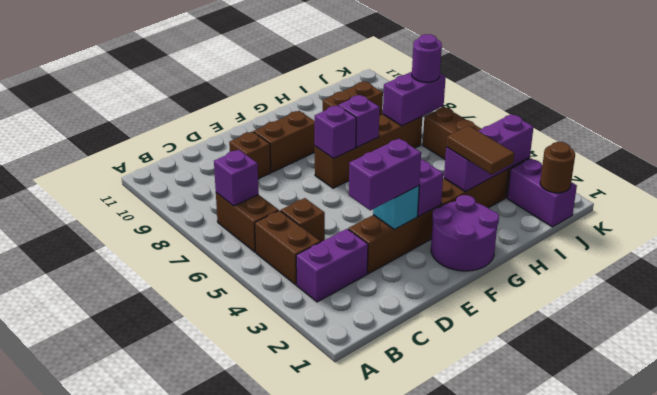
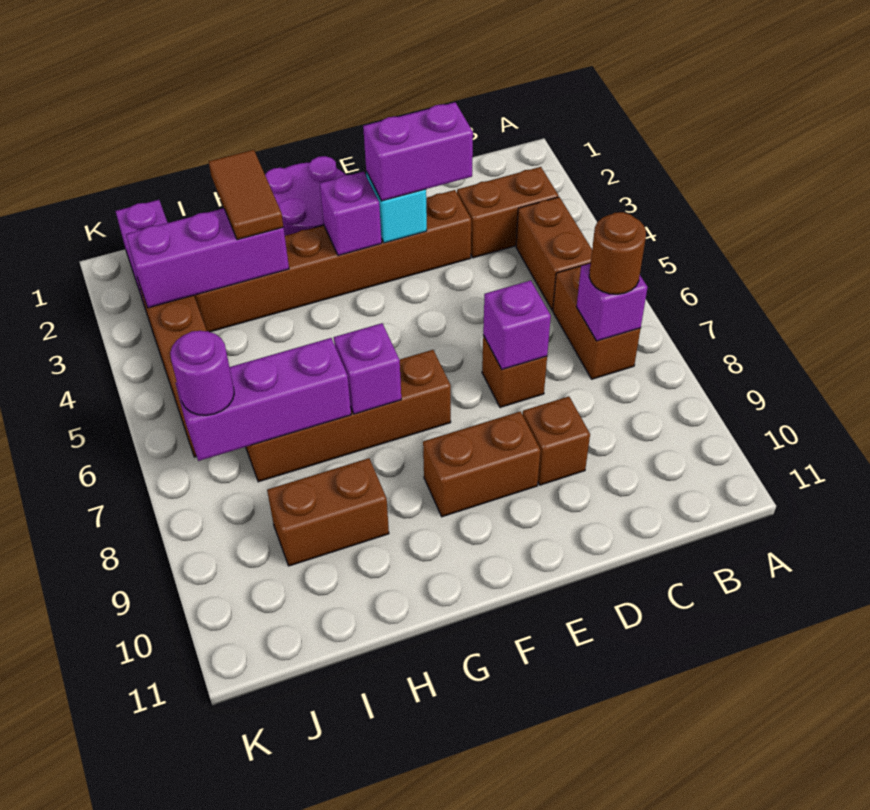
purple brick B3:C3 level 1 -> brown brick B3:C3 level 1
brown brick C5 level 1 -> brown brick D7 level 1
purple brick F7 level 2 -> purple brick D7 level 2
purple brick I7:J7 level 2 -> purple brick H7:J7 level 2
brown round brick J1 level 2 -> brown round brick B7 level 3

